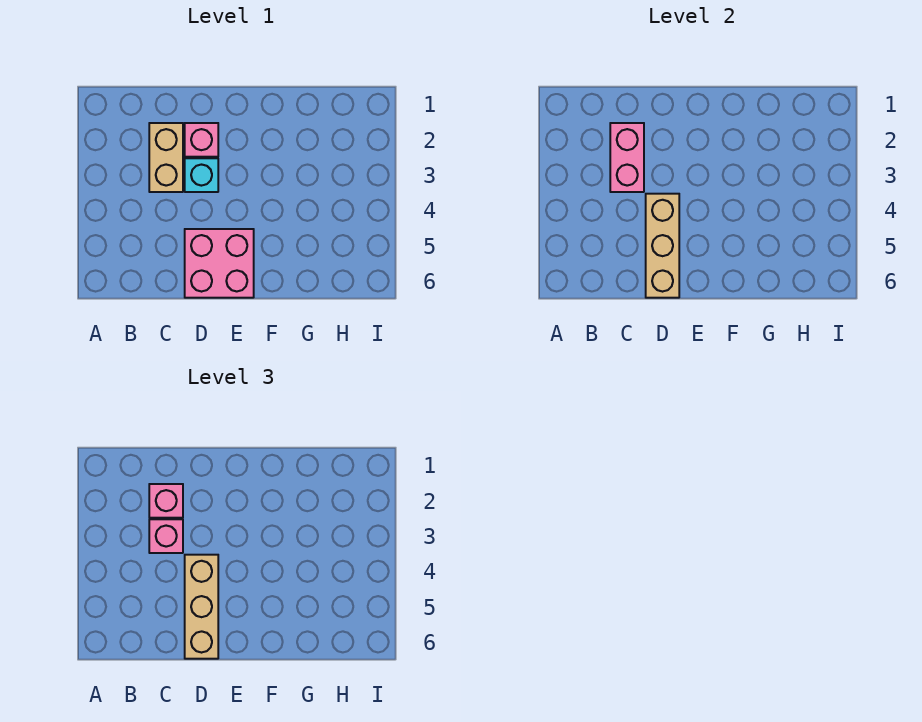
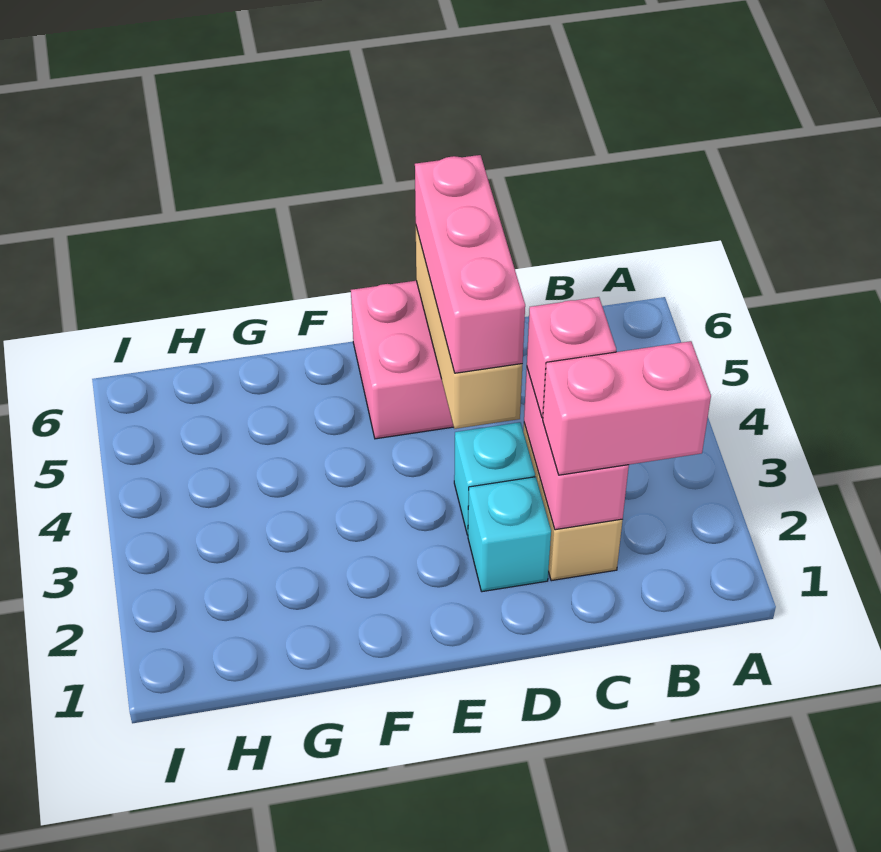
pink brick C2 level 3 -> pink brick B2:C2 level 3
pink brick D2 level 1 -> cyan brick D2 level 1
tan brick D4:D6 level 3 -> pink brick D4:D6 level 3

